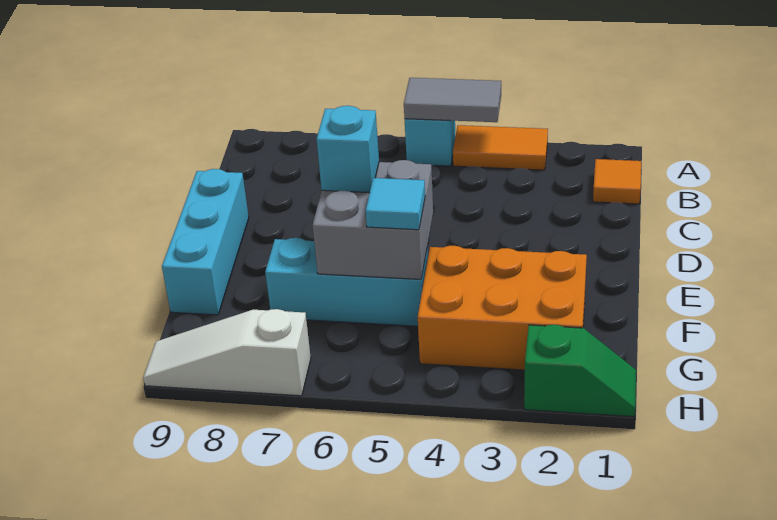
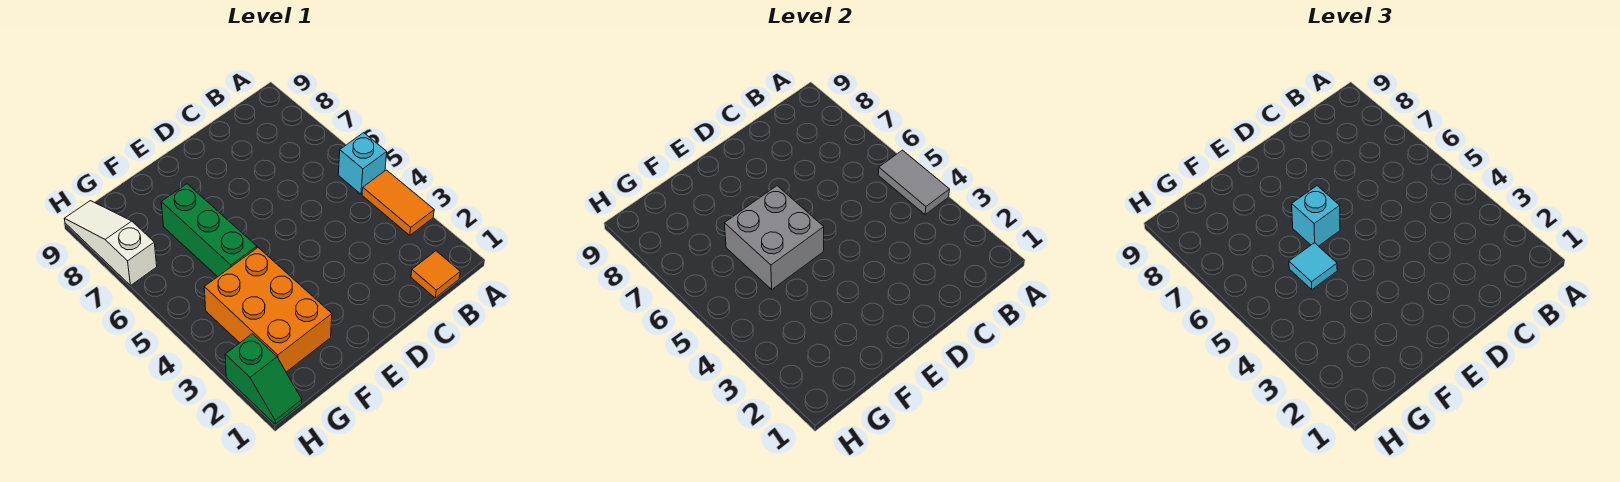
cyan brick D9:F9 level 1 -> none
cyan brick F5:F7 level 1 -> green brick F5:F7 level 1

